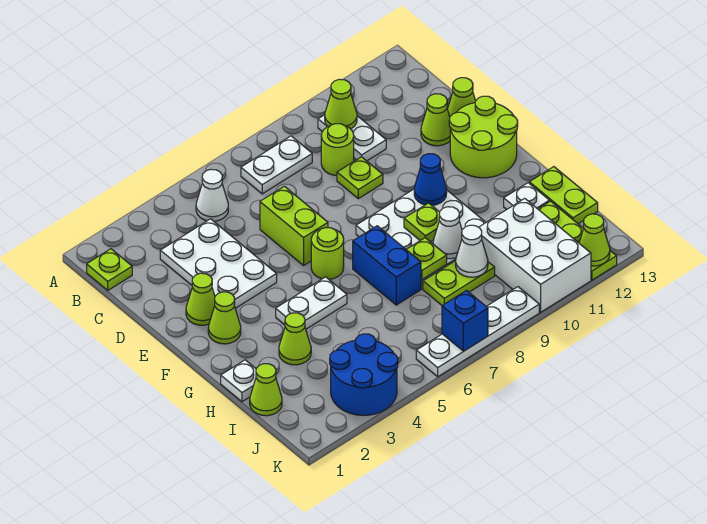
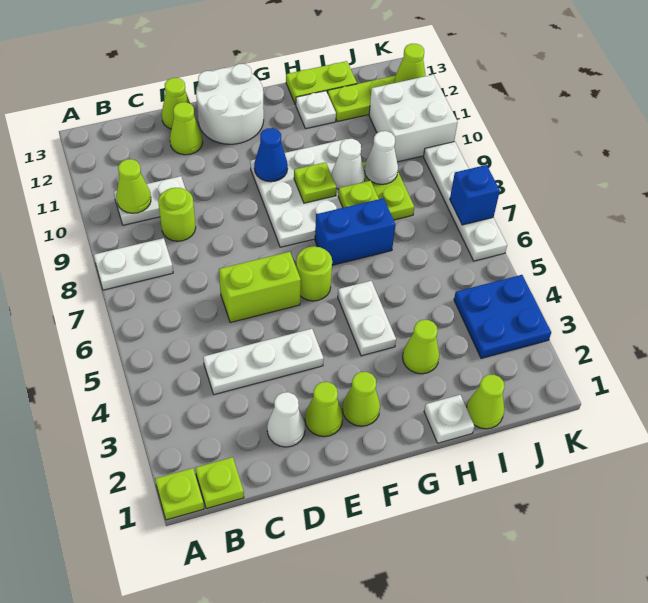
white cone B5 level 1 -> white cone D2 level 1
white plate B7:B8 level 1 -> white plate A8:B8 level 1
white plate C3:E4 level 1 -> white plate C4:E4 level 1
lime plate D9 level 1 -> lime plate A1 level 1
lime round brick E12:F13 level 1 -> white round brick E12:F13 level 1
white brick I10:K11 level 1 -> white brick J10:K11 level 1
blue round brick J3:K4 level 1 -> blue plate J3:K4 level 1

